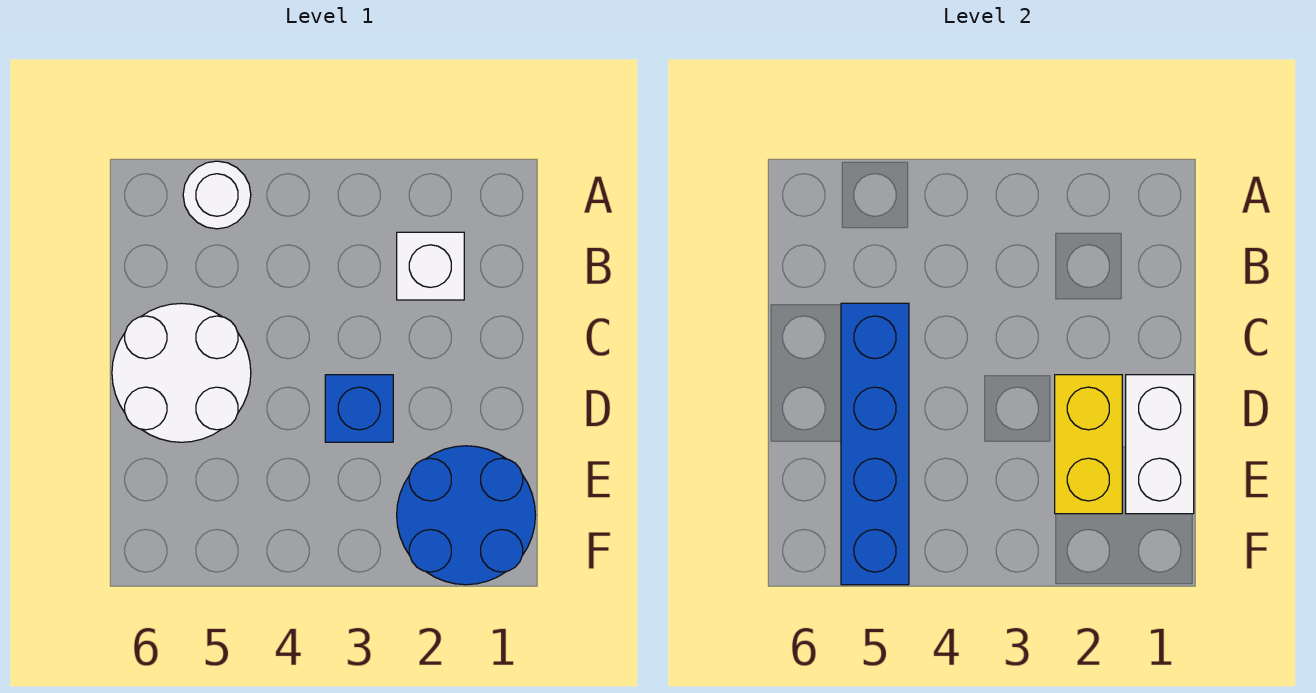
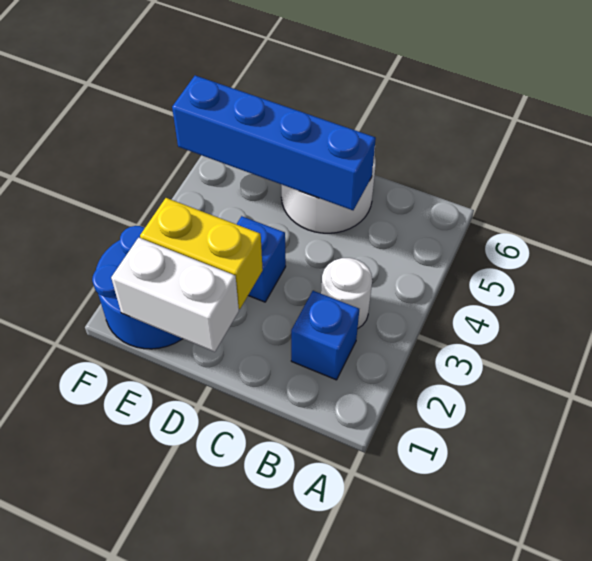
white round brick A5 level 1 -> white round brick B3 level 1
white brick B2 level 1 -> blue brick B2 level 1

